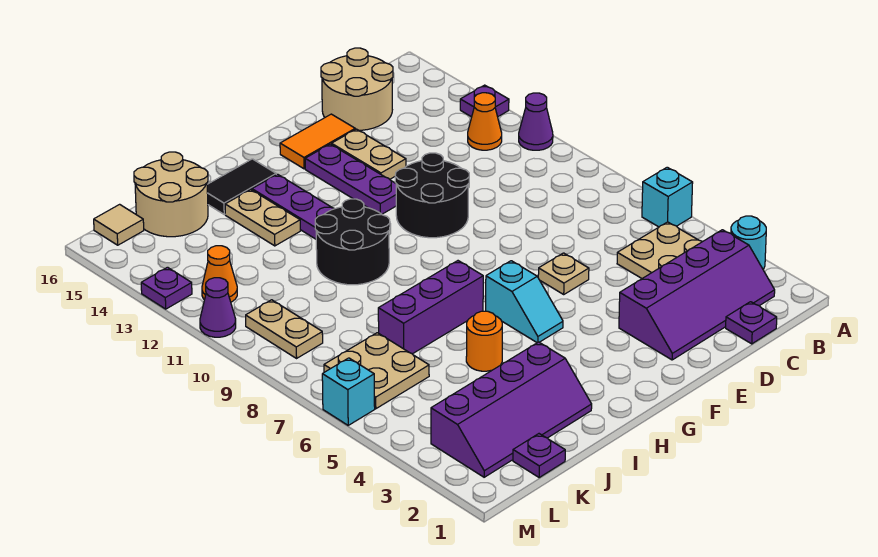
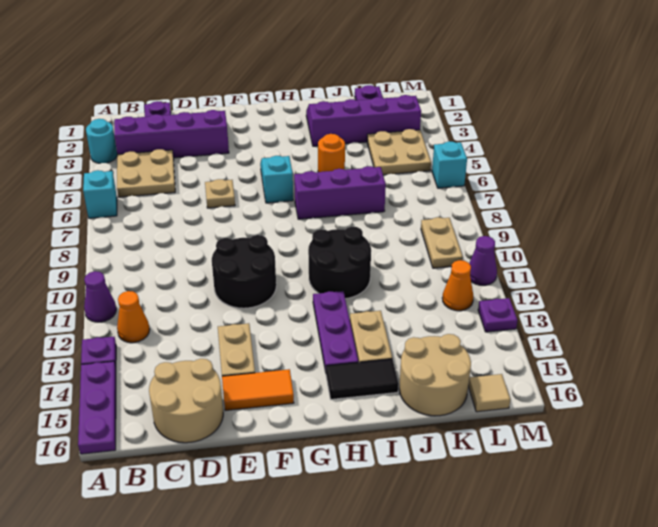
purple plate F12:F14 level 1 -> purple plate A14:A16 level 1
tan plate K6:L7 level 1 -> tan plate K4:L5 level 1

